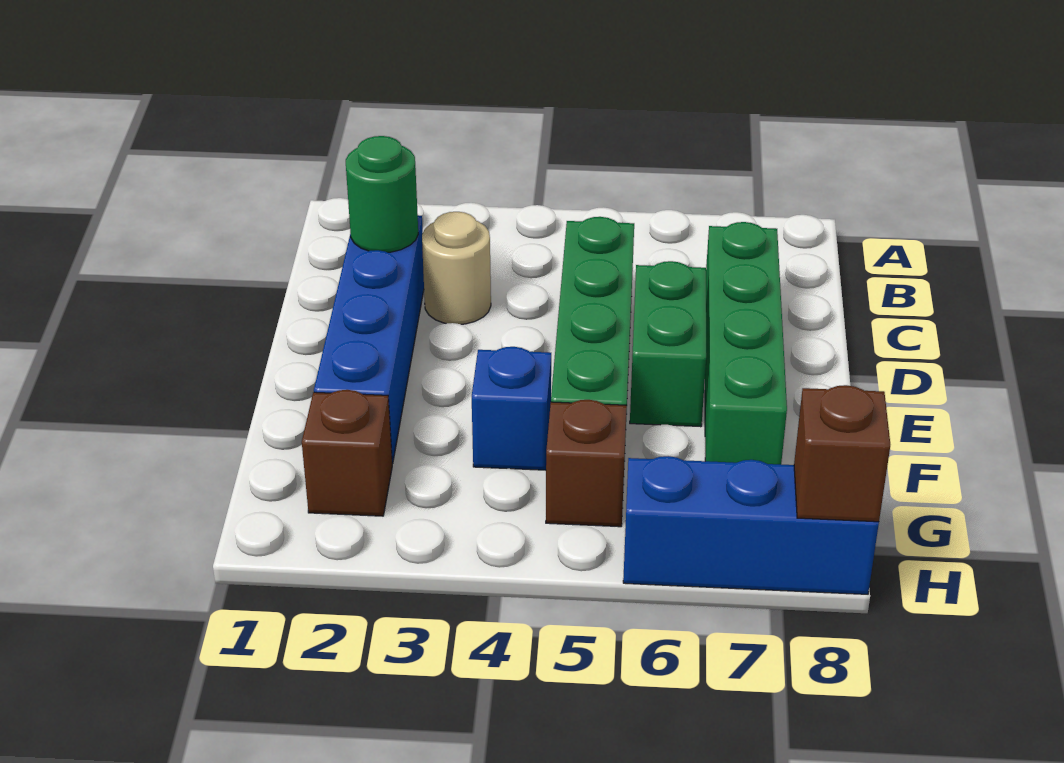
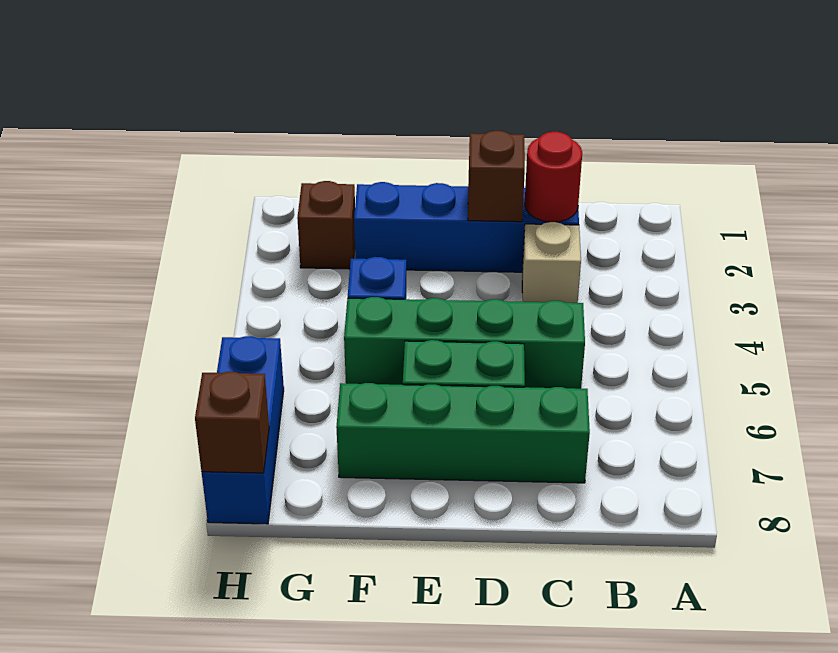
green round brick C2 level 2 -> red round brick C2 level 2
tan round brick C3 level 1 -> tan brick C3 level 1
brown brick G5 level 1 -> brown brick D2 level 2

